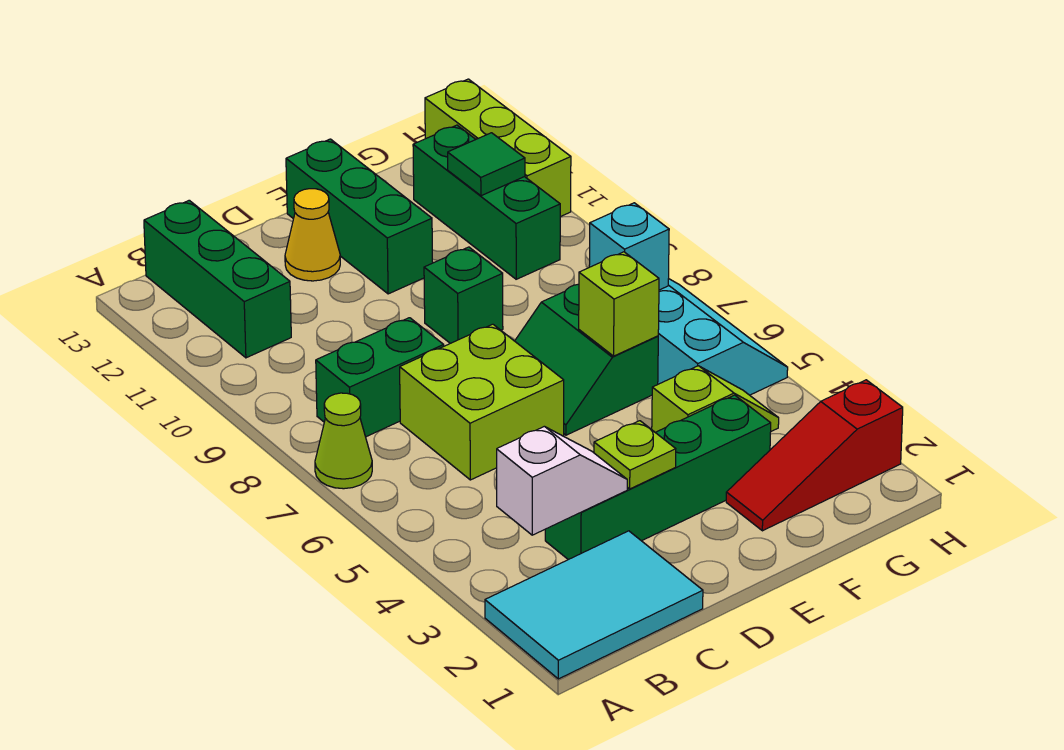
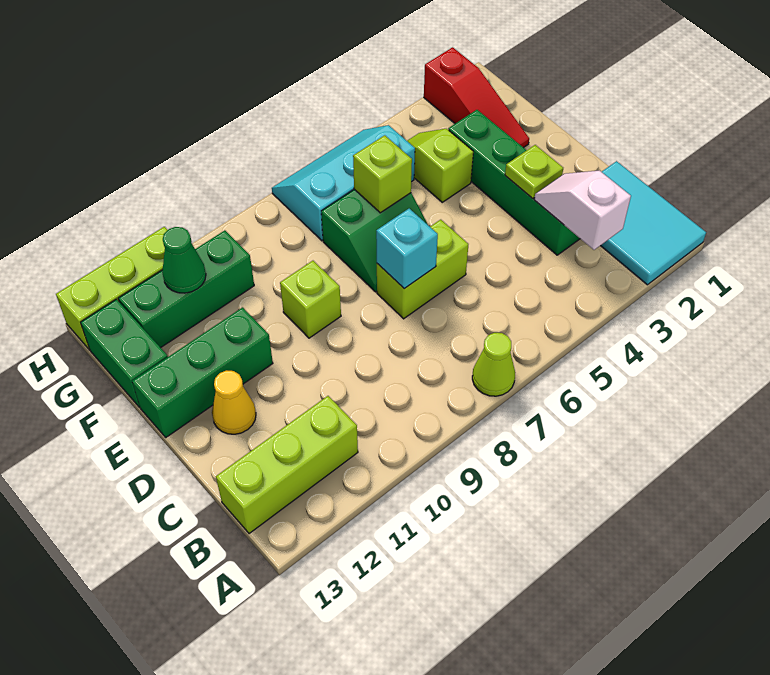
green brick B8:C8 level 1 -> green brick F13:G13 level 1
green brick B11:B13 level 1 -> lime brick B11:B13 level 1
lime brick C6:D7 level 1 -> lime brick D6:D7 level 1
green brick E9 level 1 -> lime brick E9 level 1
cyan brick G7 level 2 -> cyan brick D7 level 2
green tile G11 level 2 -> green cone G11 level 2

